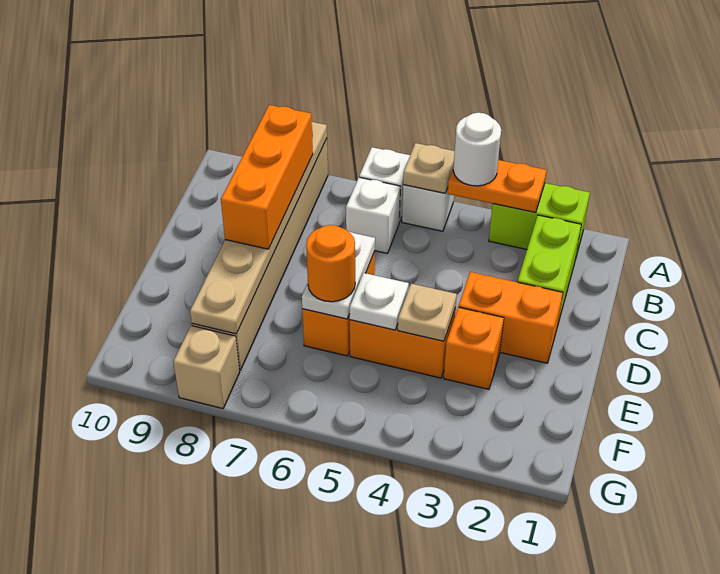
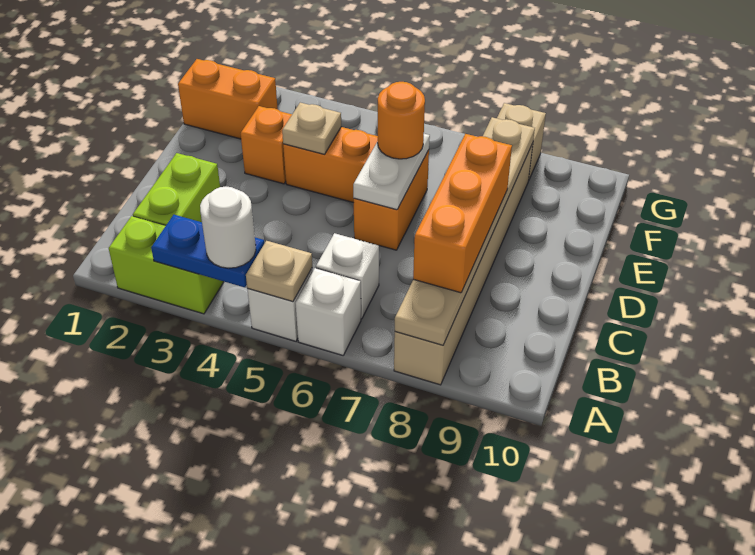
orange plate A3:A4 level 2 -> blue plate A3:A4 level 2
orange brick D2:D3 level 1 -> orange brick F1:F2 level 1
white plate E5 level 2 -> none

